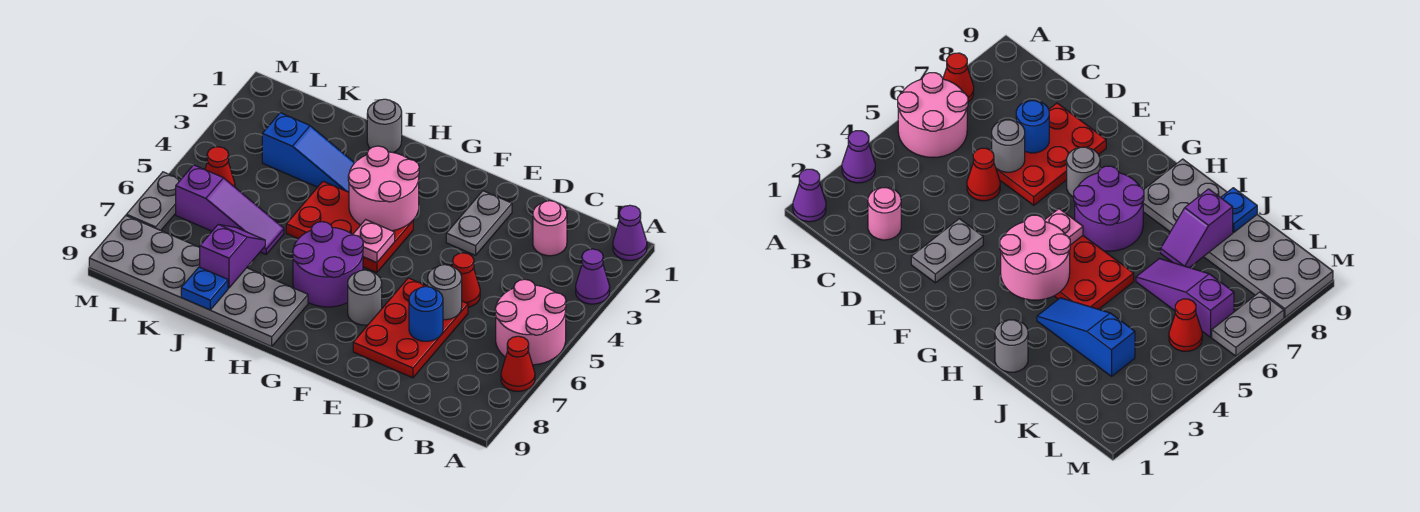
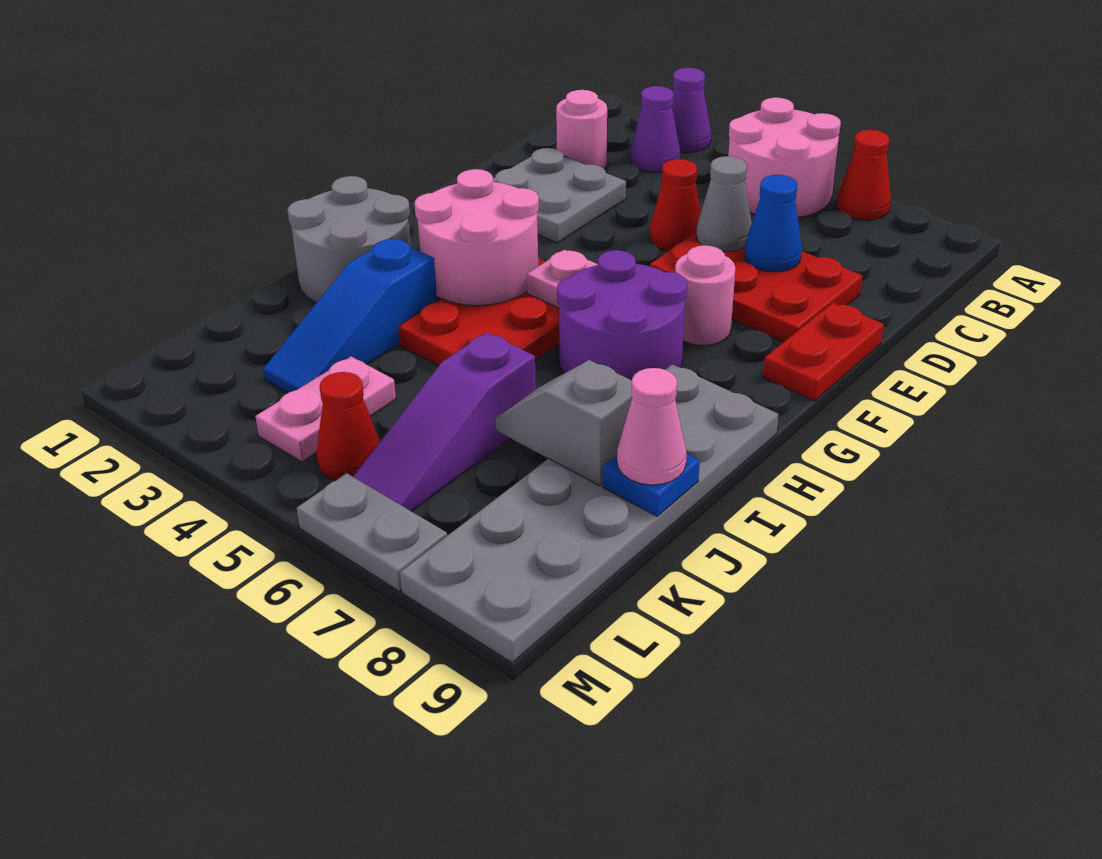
purple cone A1 level 1 -> purple cone B3 level 1
grey round brick D6 level 2 -> grey cone D6 level 2
blue round brick D7 level 2 -> blue cone D7 level 2
grey plate E2:E3 level 1 -> grey plate D2:E3 level 1
none -> red plate E9:F9 level 1
grey round brick F7 level 1 -> pink round brick F7 level 1
grey round brick I1 level 1 -> grey round brick H1:I2 level 1
blue slope I3:K3 level 1 top K -> blue slope I3:K3 level 1 top I
purple slope J6:L6 level 1 top L -> purple slope J6:L6 level 1 top J
purple slope J7:J8 level 2 top 8 -> grey slope J7:J8 level 2 top 8
none -> pink cone J9 level 3
none -> pink plate K4:L4 level 1

